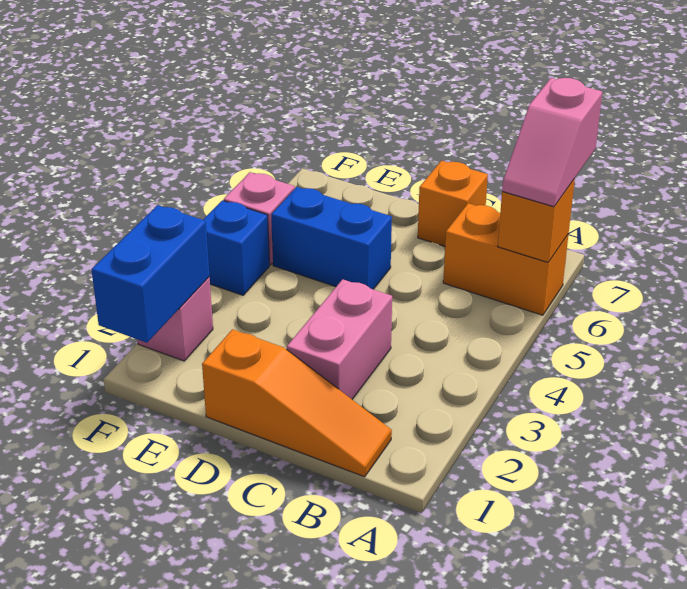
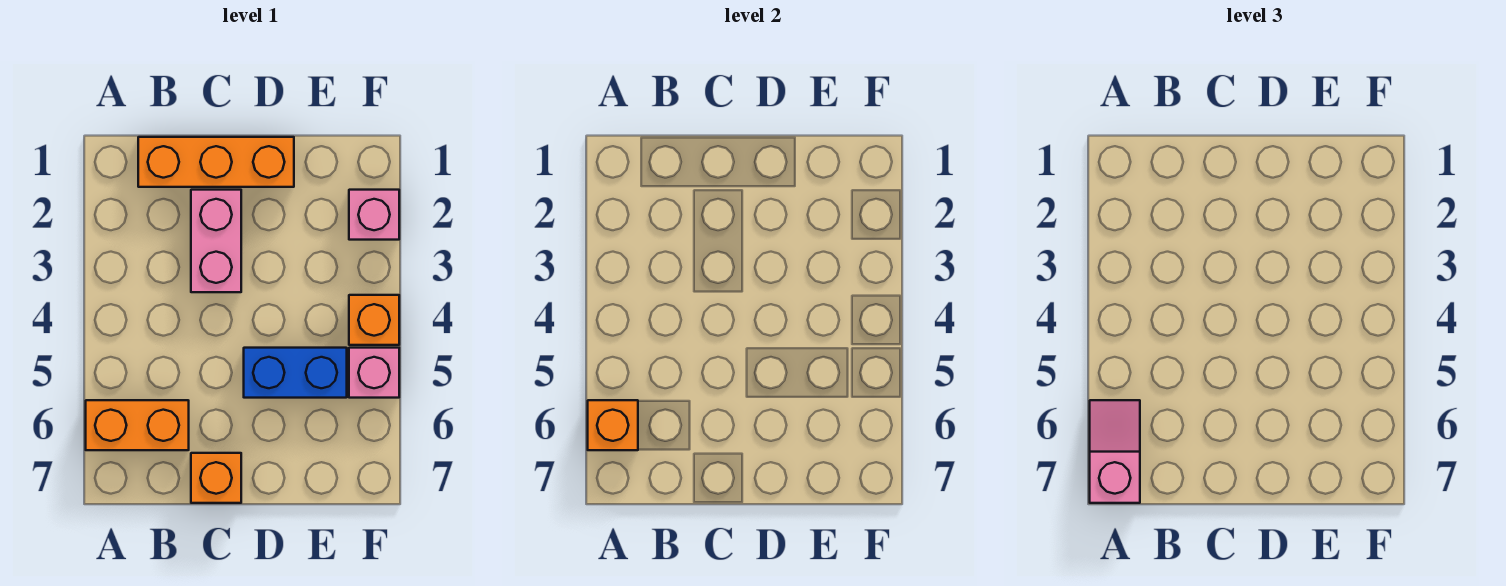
orange slope B1:D1 level 1 top D -> orange brick B1:D1 level 1
blue brick F1:F2 level 2 -> none
blue brick F4 level 1 -> orange brick F4 level 1

